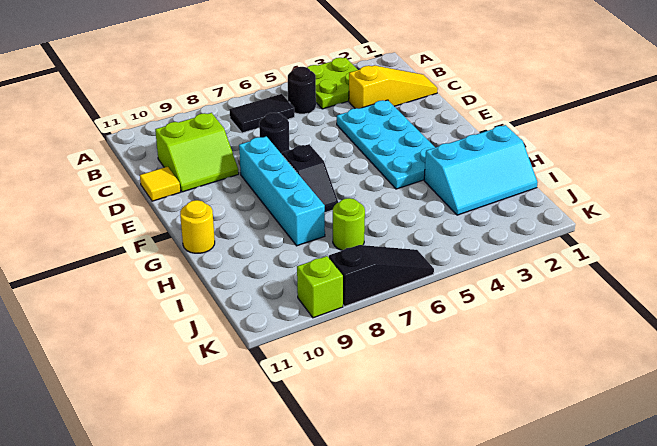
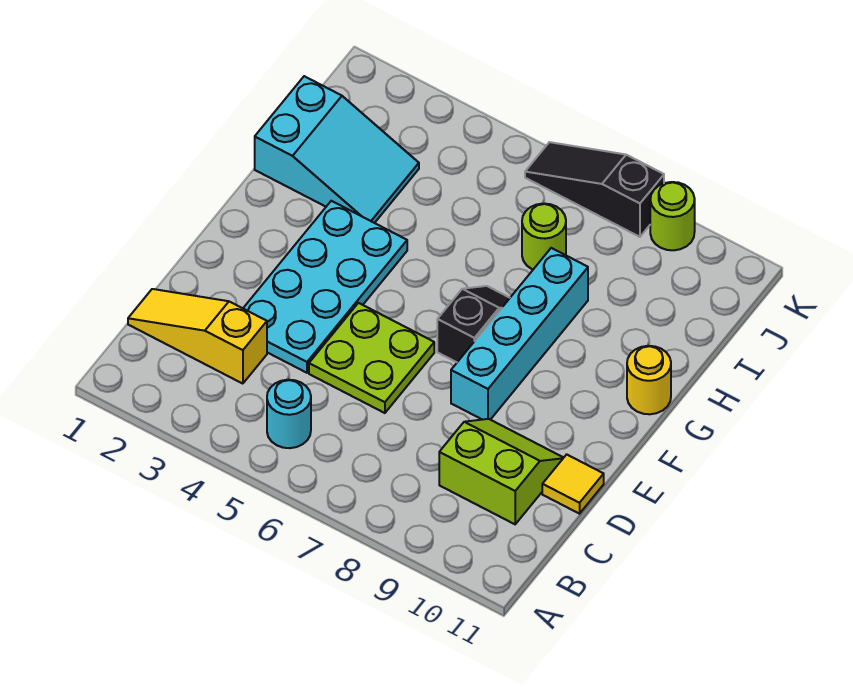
lime plate A3:B4 level 1 -> lime plate D5:E6 level 1
black round brick B5 level 1 -> cyan round brick B5 level 1
black tile B6:B7 level 1 -> none
black round brick D7 level 1 -> none
cyan slope H1:I3 level 1 top H -> cyan slope H1:I3 level 1 top 1
lime brick K9 level 1 -> lime round brick K9 level 1

